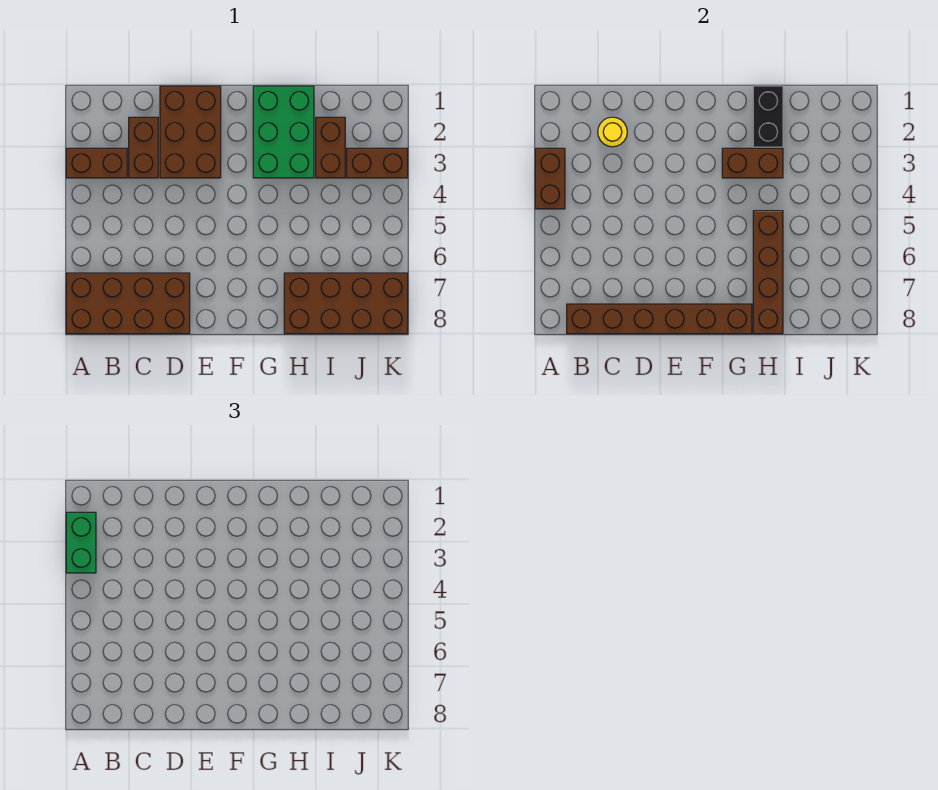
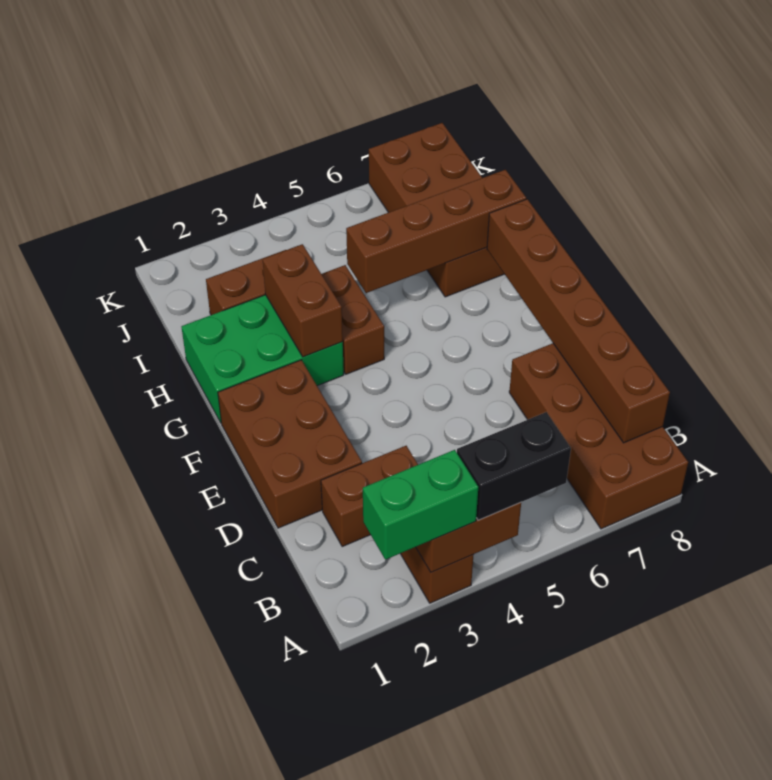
yellow round brick C2 level 2 -> none
brown brick D1:E3 level 1 -> brown brick D1:F2 level 1
black brick H1:H2 level 2 -> black brick A4:A5 level 3
brown brick J3:K3 level 1 -> brown brick G4:H4 level 1

